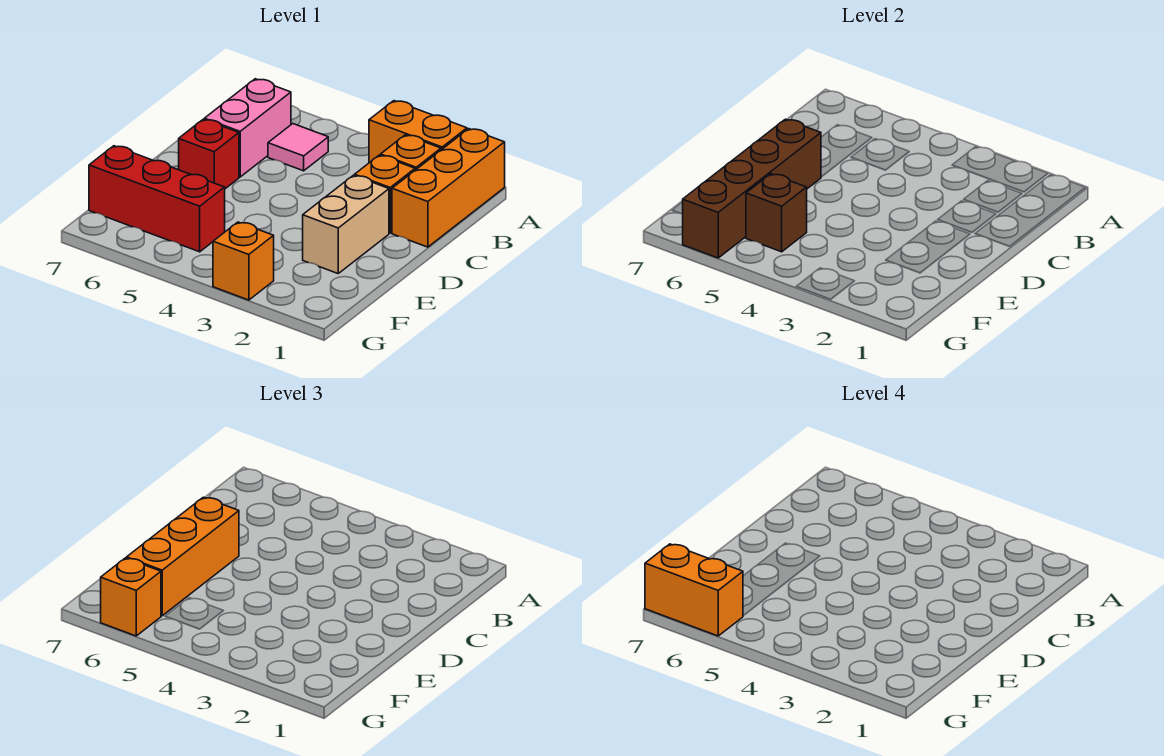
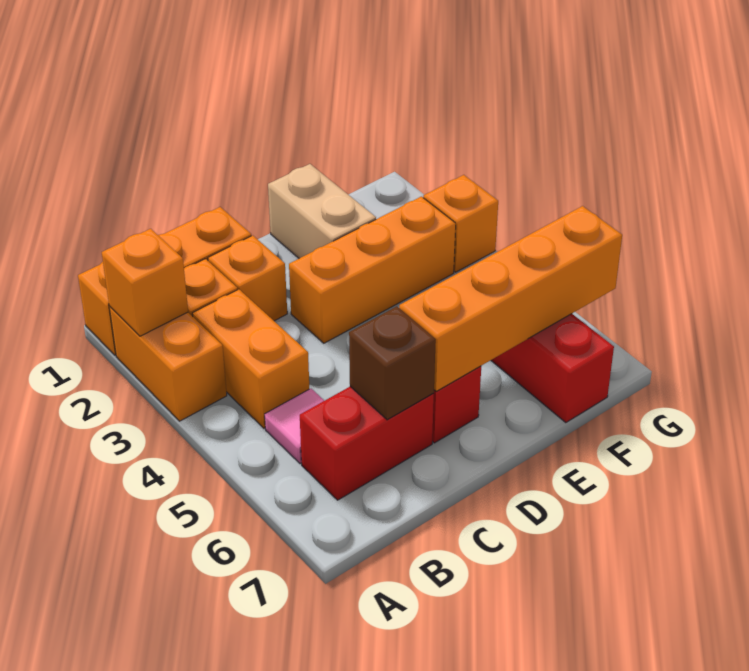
pink brick B6:C6 level 1 -> red brick B6:C6 level 1
tan brick D2:E2 level 1 -> tan brick E1:E2 level 1
brown brick D6:G6 level 2 -> orange brick D6:G6 level 2
orange brick D6:F6 level 3 -> orange brick D3:F3 level 1
brown brick F5 level 2 -> brown brick C6 level 2
orange brick G6 level 3 -> orange brick A2 level 2
orange brick G6:G7 level 4 -> orange brick B3:B4 level 1

